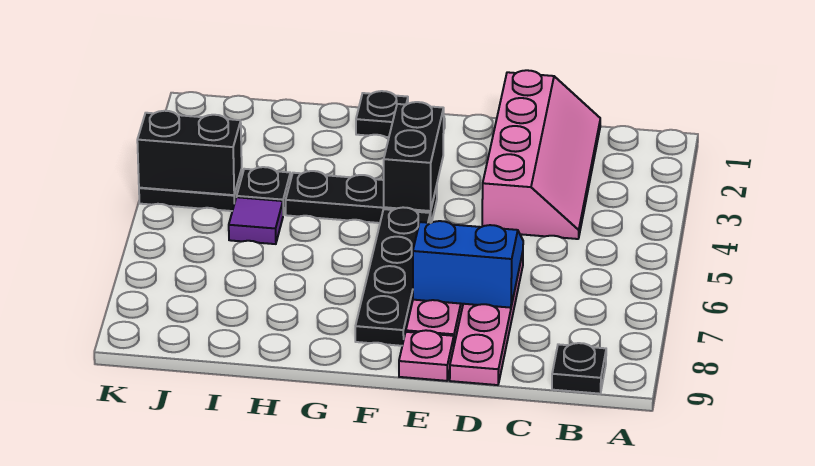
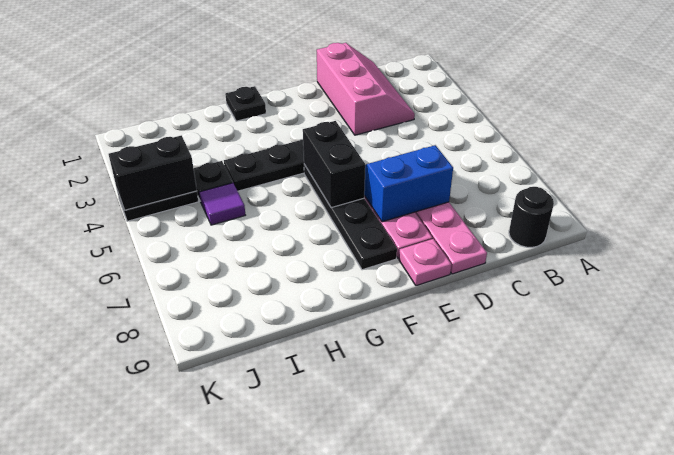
black plate B9 level 1 -> black round brick B9 level 1
pink slope C1:D4 level 1 top D -> pink slope C1:D3 level 1 top D
black brick F3:F4 level 2 -> black brick F5:F6 level 2

